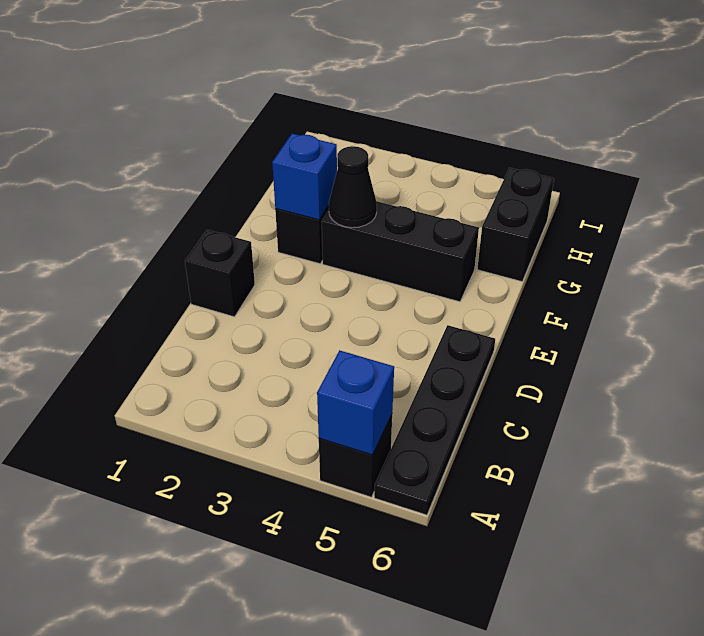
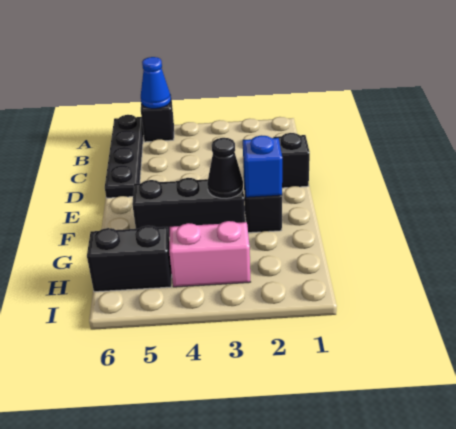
blue brick A5 level 2 -> blue cone A5 level 2
black brick G6:H6 level 1 -> black brick H5:H6 level 1
none -> pink brick H3:H4 level 1

